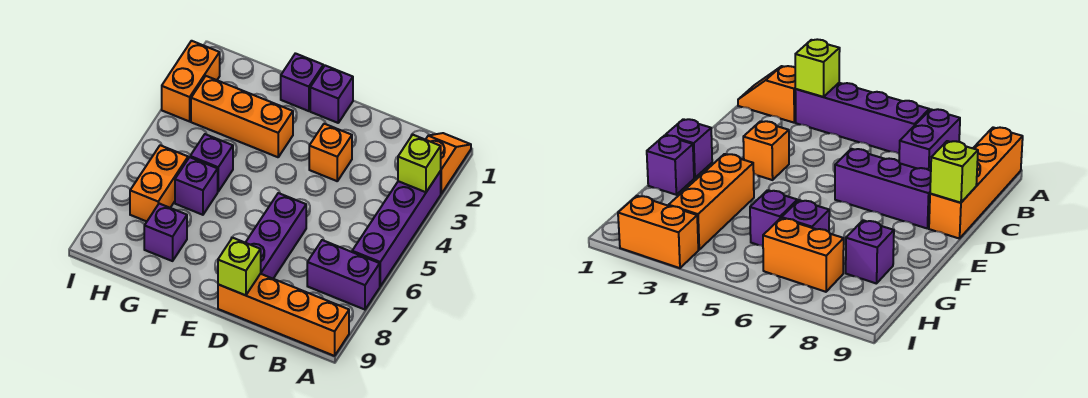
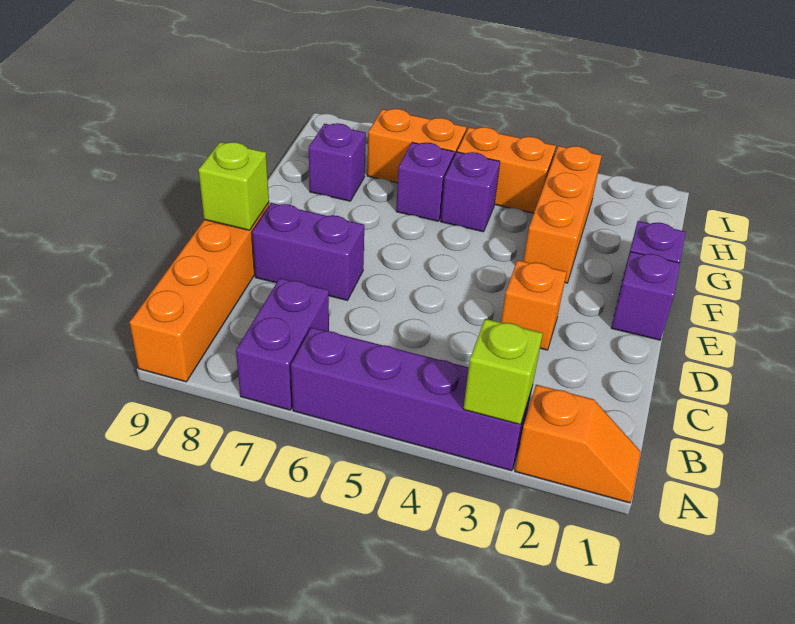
purple brick D6:D8 level 1 -> purple brick D7:D8 level 1
orange brick I2:I3 level 1 -> orange brick H4:H5 level 1

